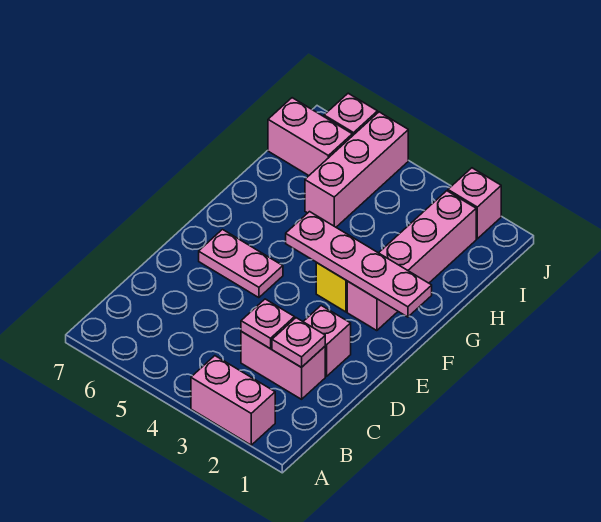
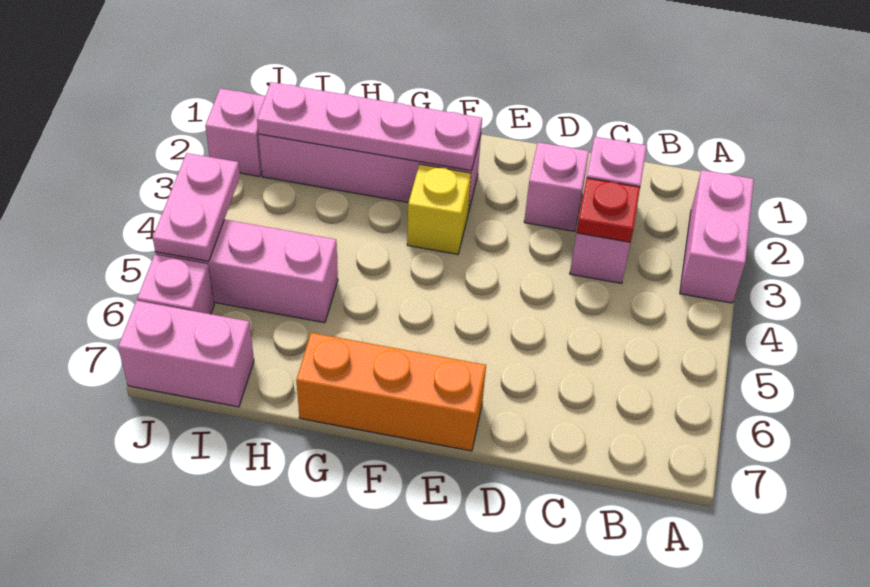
pink plate C3 level 2 -> red plate C3 level 2
pink plate E5:E6 level 1 -> pink plate J4:J5 level 2
none -> orange brick E7:G7 level 1
pink plate F1:F4 level 2 -> pink plate F2:I2 level 2
pink brick I6:I7 level 1 -> pink brick I7:J7 level 1

